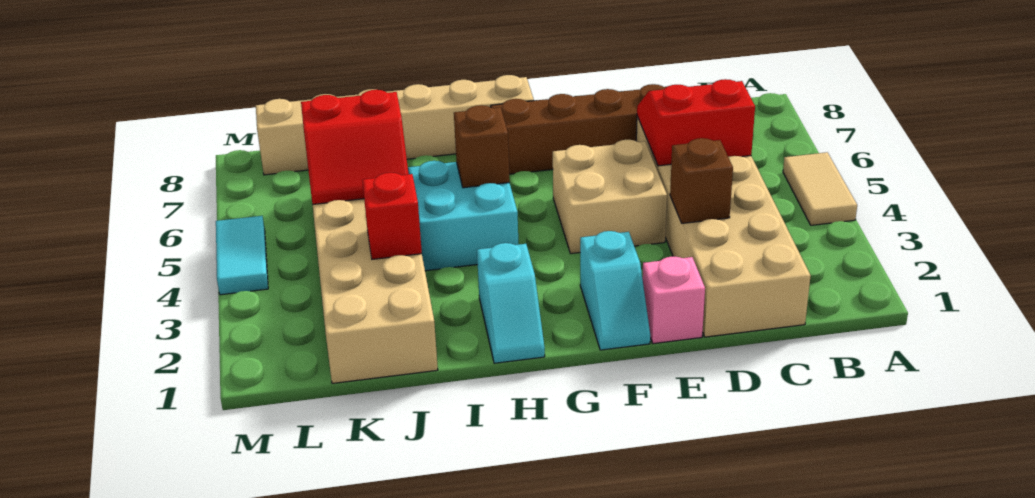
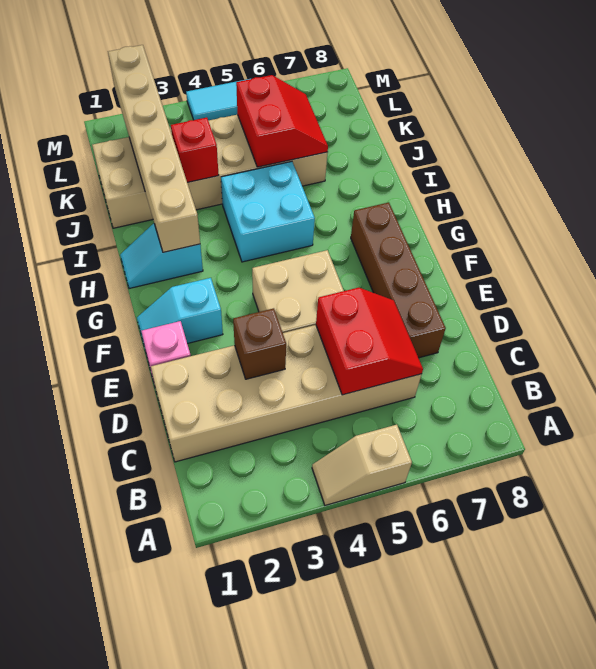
tan tile A4:A5 level 1 -> tan slope A4:A5 level 1 top 5
tan brick G8:L8 level 1 -> tan brick H2:M2 level 2
brown brick H5 level 2 -> none
red slope J5:K6 level 2 top 6 -> red slope J5:K6 level 2 top 5

